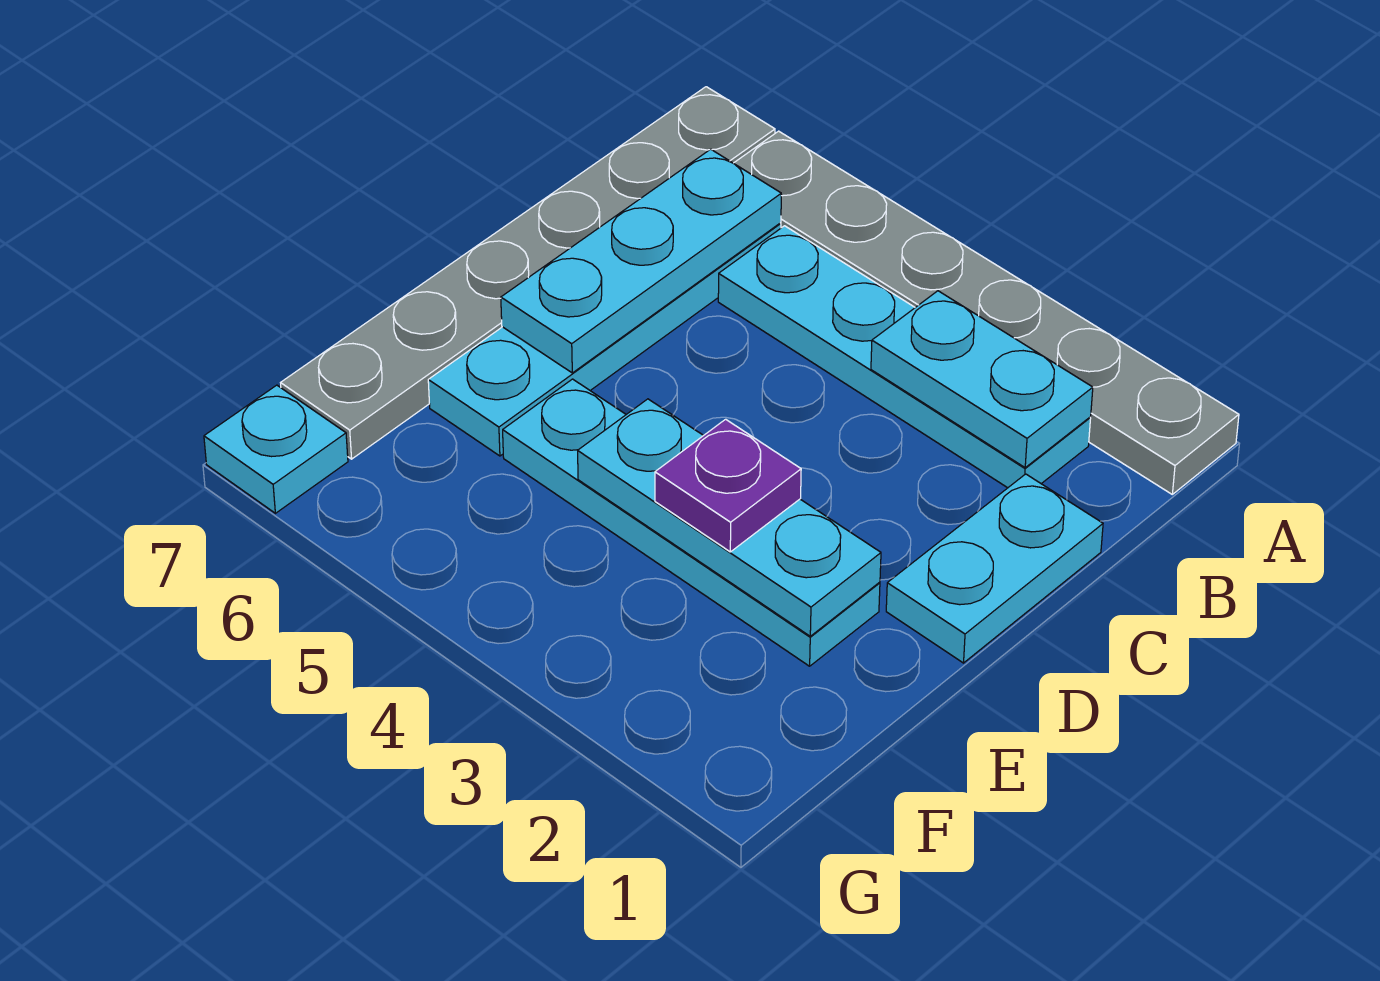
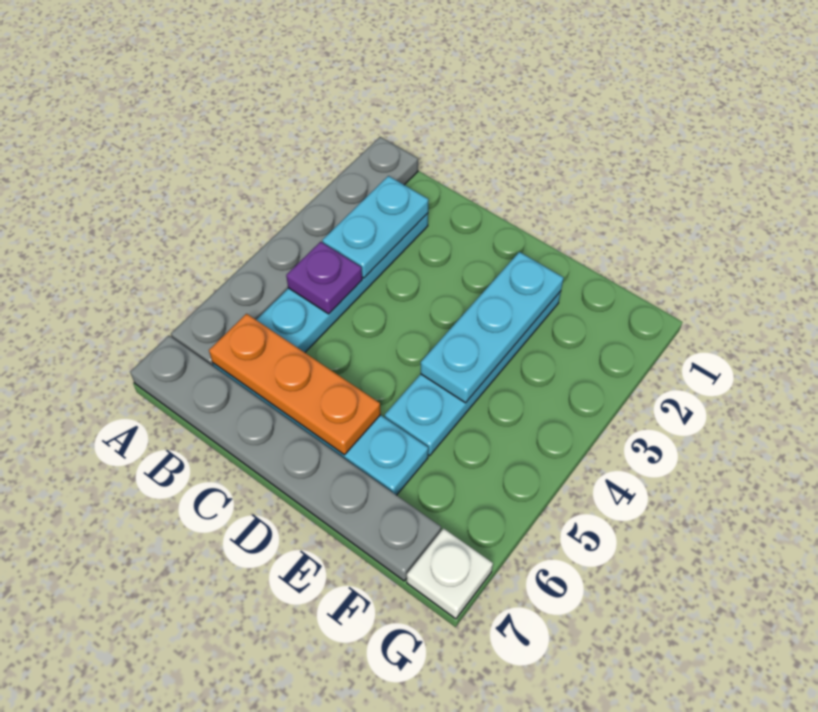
cyan plate B6:D6 level 2 -> orange plate B6:D6 level 2
cyan plate C1:D1 level 1 -> none
purple plate E3 level 3 -> purple plate B4 level 2
cyan plate G7 level 1 -> white plate G7 level 1

